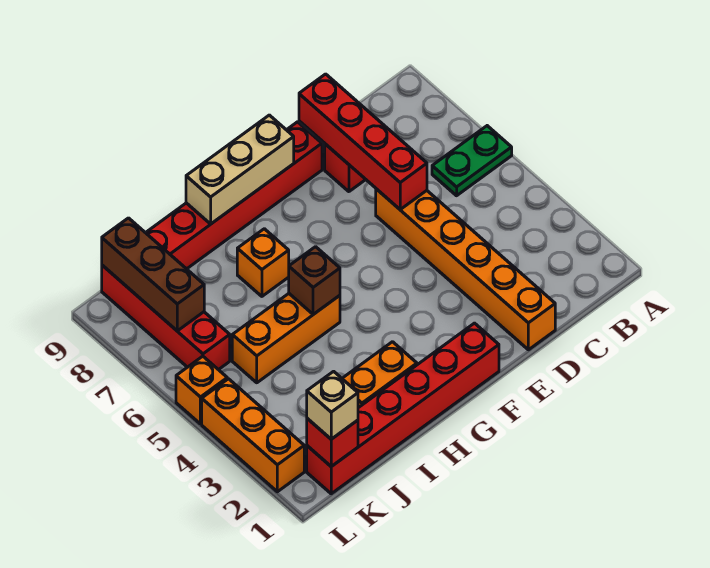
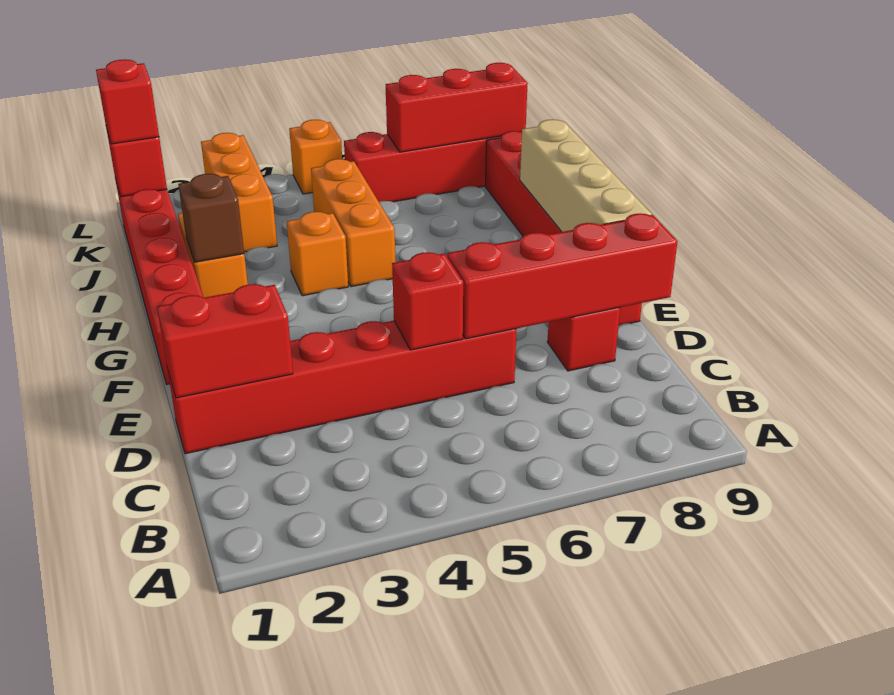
green plate A6:B6 level 1 -> none
orange brick D1:D6 level 1 -> red brick D1:D6 level 1
none -> red brick D1:D2 level 2
none -> red brick D5 level 2
tan brick F9:H9 level 2 -> tan brick E9:H9 level 2
brown brick H5 level 2 -> brown brick H2 level 2
orange brick H7 level 1 -> orange brick H4 level 1
tan brick K1 level 3 -> red brick K1 level 3
brown brick K7:K9 level 2 -> red brick K7:K9 level 2
orange brick L2:L4 level 1 -> orange brick J3:L3 level 1

